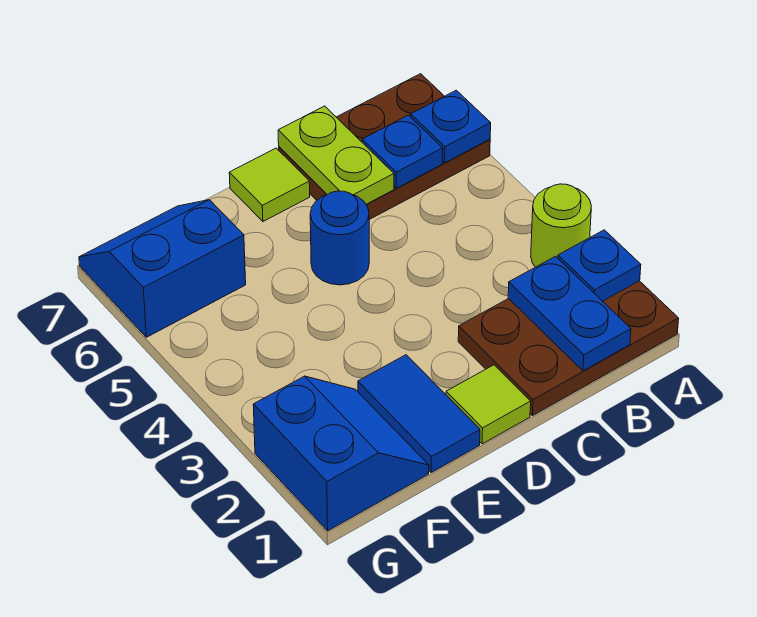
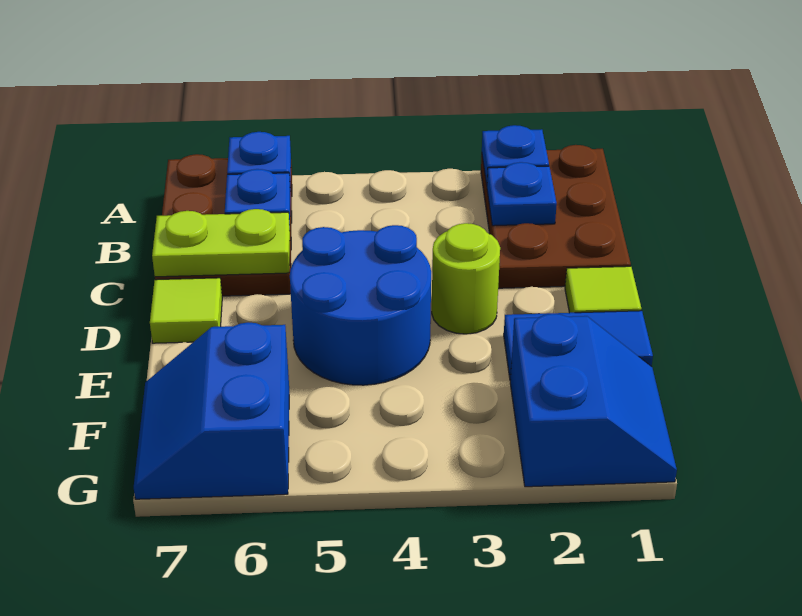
lime round brick A3 level 1 -> lime round brick D3 level 1
blue plate B1:B2 level 2 -> blue plate B2 level 2
blue round brick D5 level 1 -> blue round brick D4:E5 level 1
blue slope F1:G2 level 1 top G -> blue slope F1:G2 level 1 top 2

